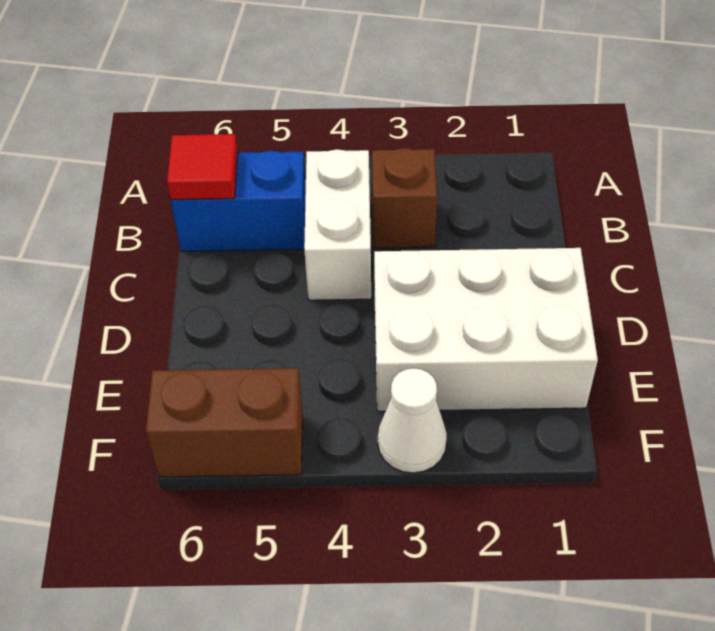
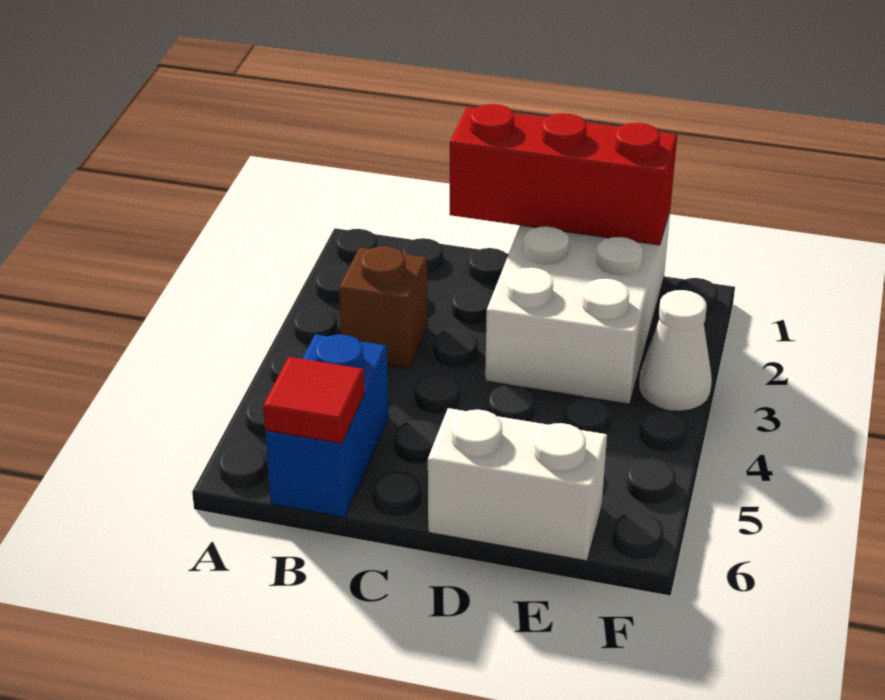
white brick B4:C4 level 1 -> white brick D6:E6 level 1
none -> red brick C1:E1 level 2
brown brick F5:F6 level 1 -> none

